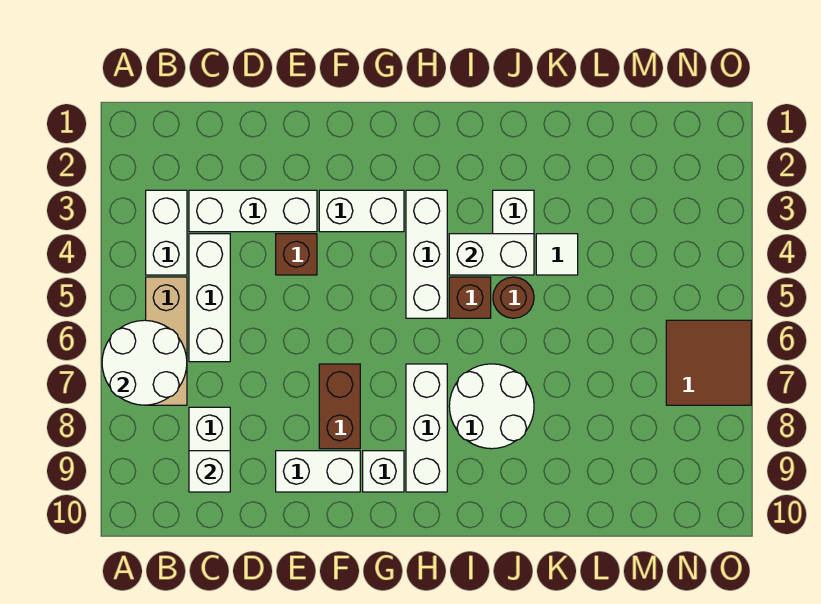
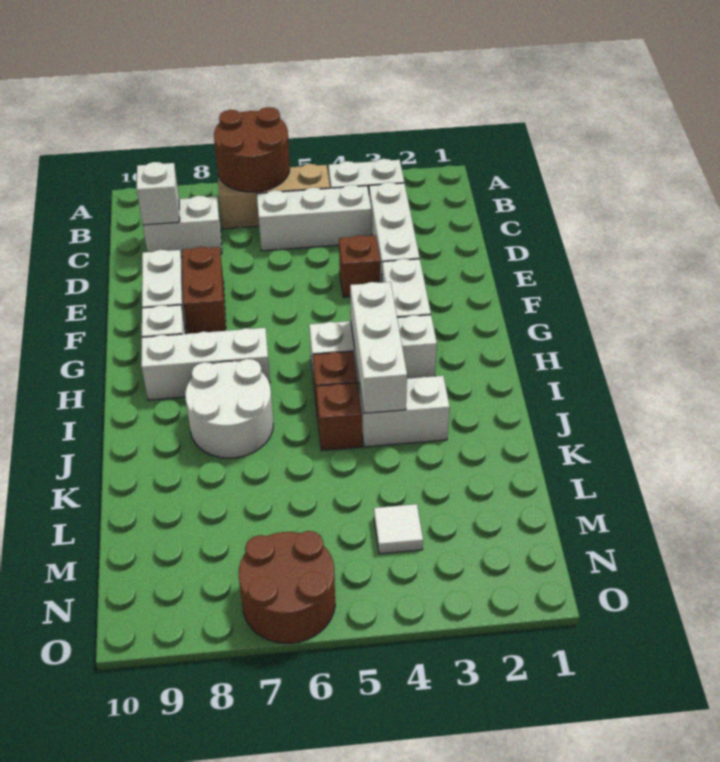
white round brick A6:B7 level 2 -> brown round brick A6:B7 level 2
brown brick F7:F8 level 1 -> brown brick E8:F8 level 1
white brick I4:J4 level 2 -> white brick H4:J4 level 2
brown round brick J5 level 1 -> brown brick J5 level 1
white tile K4 level 1 -> white tile M4 level 1
brown tile N6:O7 level 1 -> brown round brick N6:O7 level 1

